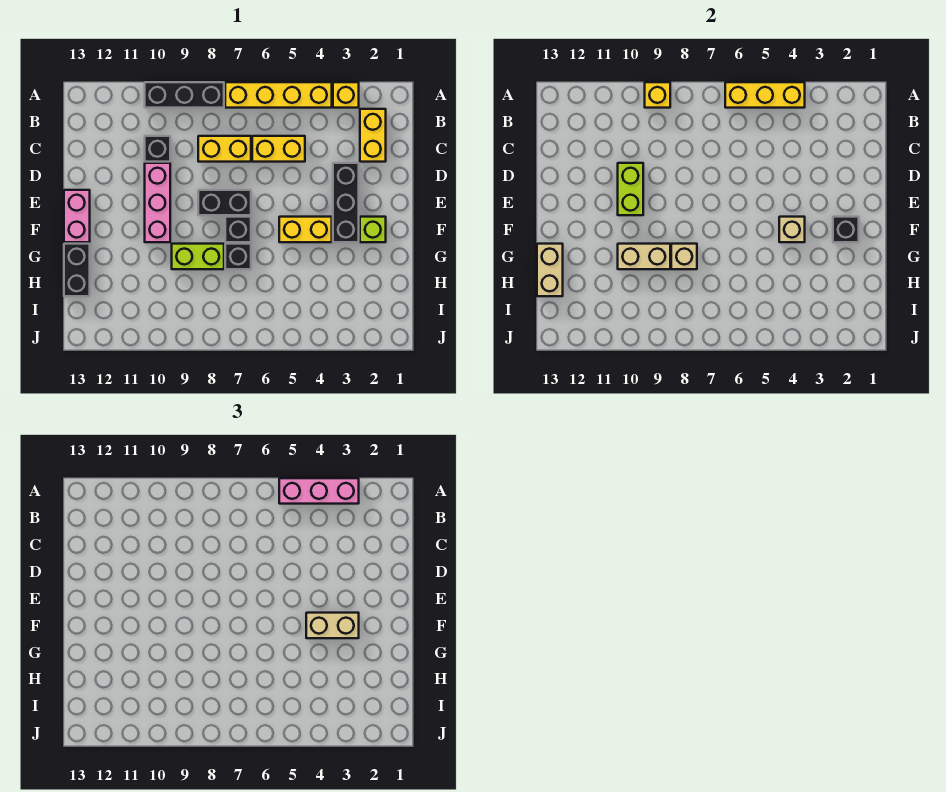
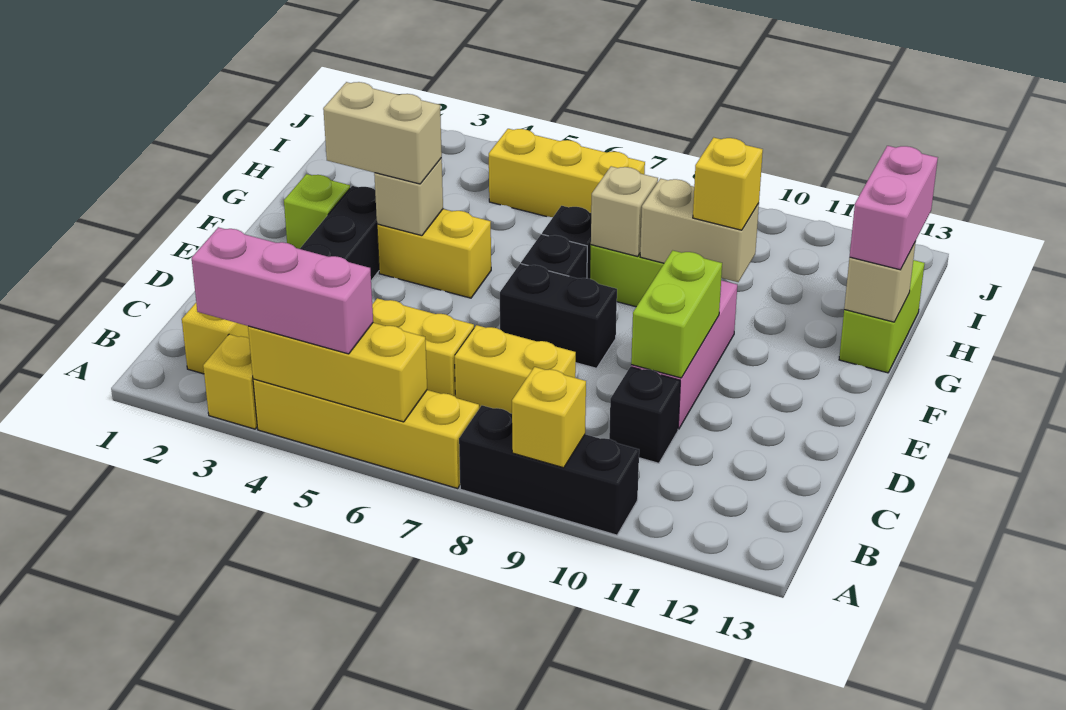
pink brick E13:F13 level 1 -> pink brick G13:H13 level 3
black brick F2 level 2 -> none
none -> yellow brick G10 level 3
black brick G13:H13 level 1 -> lime brick G13:H13 level 1
tan brick G13:H13 level 2 -> tan brick G13 level 2
none -> yellow brick I5:I7 level 1

